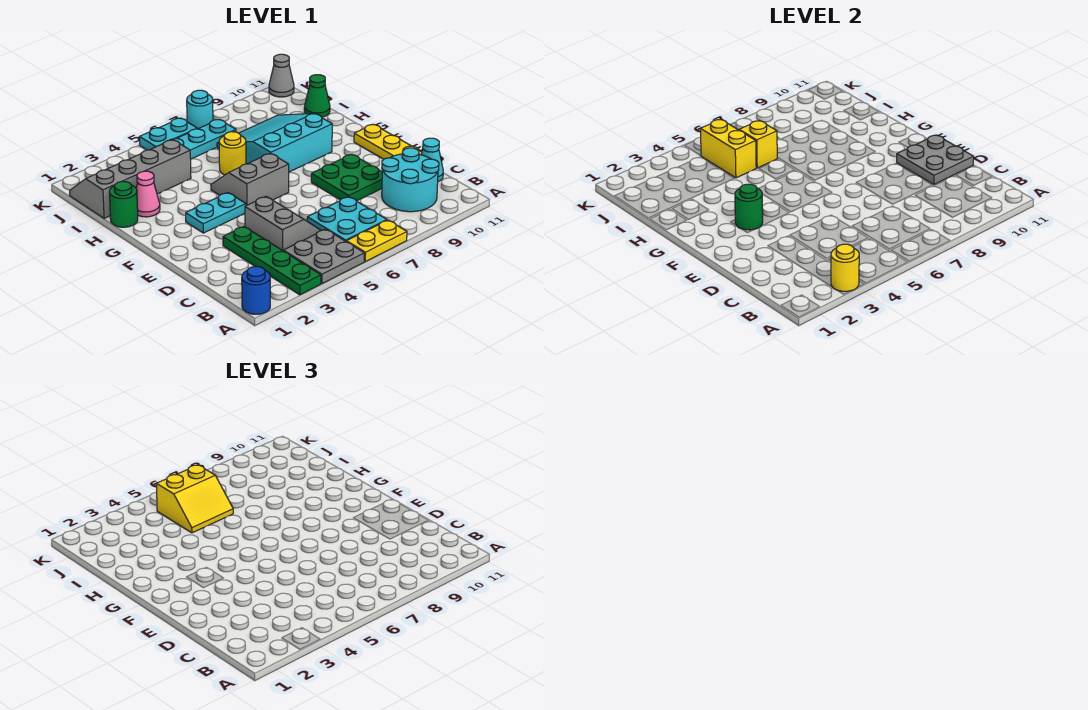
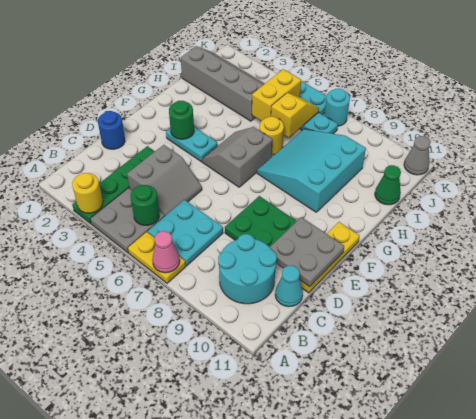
blue round brick A1 level 1 -> blue round brick D1 level 1
grey slope F5:G6 level 1 top F -> grey slope F5:G6 level 1 top 6
cyan slope G7:I9 level 1 top G -> cyan slope G7:I9 level 1 top 9
green round brick H1 level 1 -> green round brick B5 level 2
pink cone H2 level 1 -> pink cone A7 level 2
yellow slope I5:J6 level 3 top J -> none

